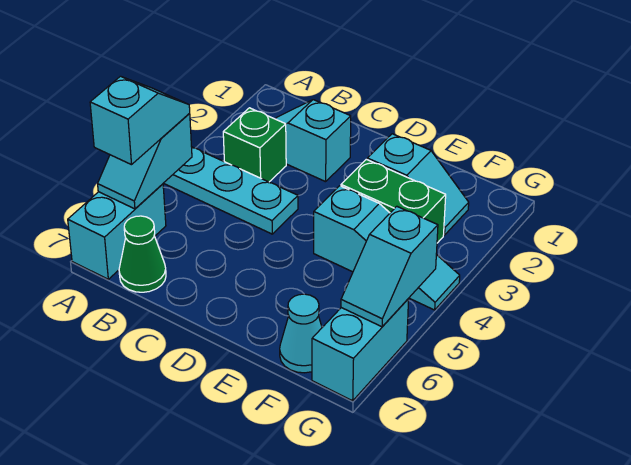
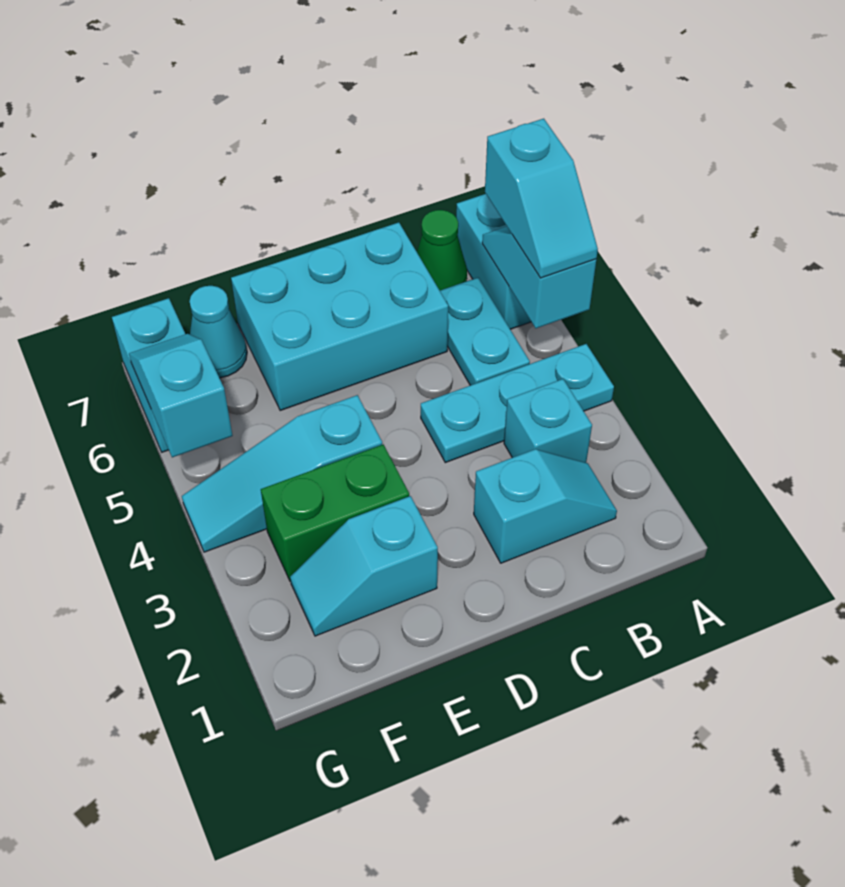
green brick B3 level 1 -> cyan brick B3 level 1
none -> cyan plate B5:B6 level 1
none -> cyan brick C6:E7 level 1

